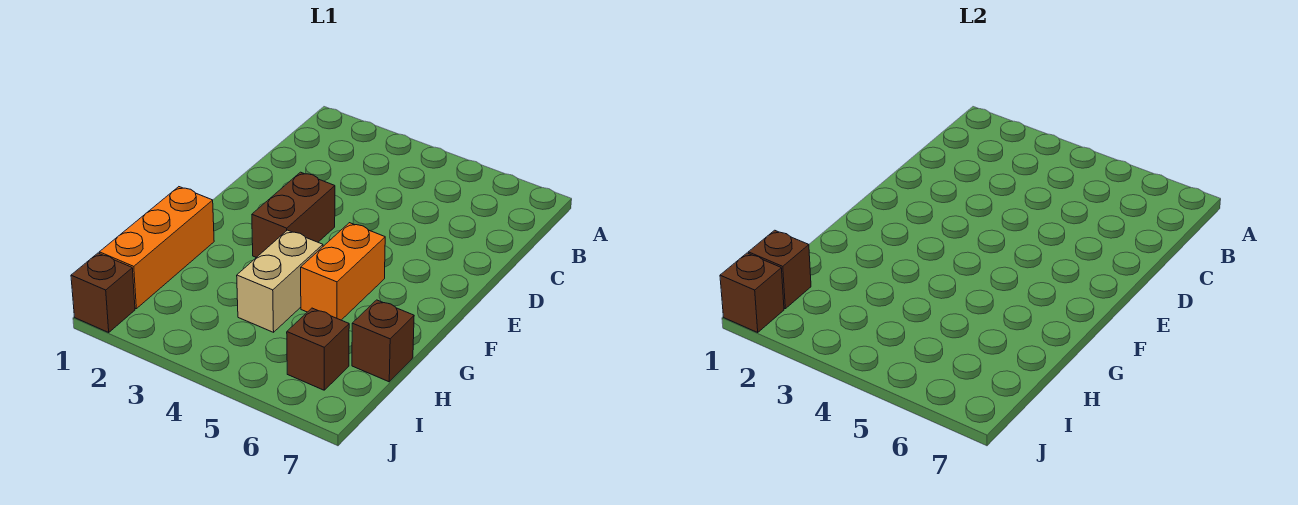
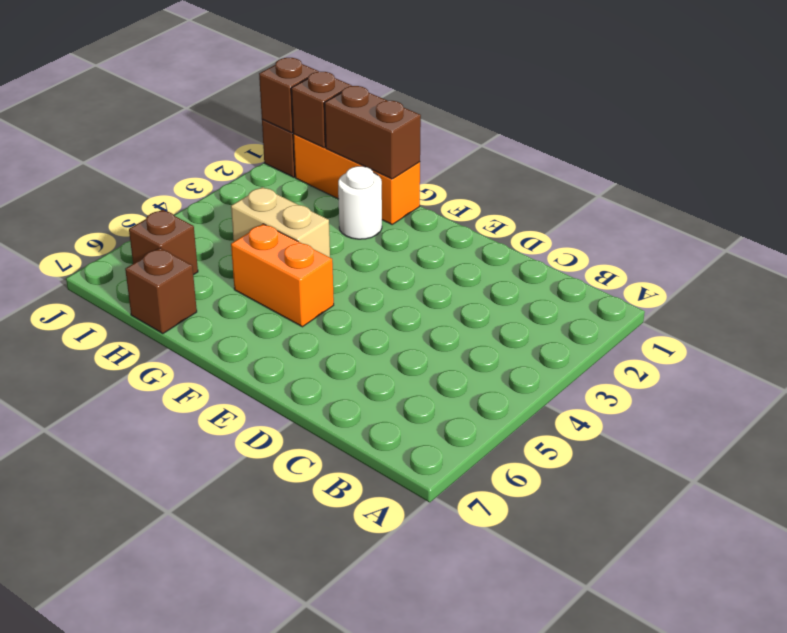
brown brick E3:F3 level 1 -> brown brick G1:H1 level 2
none -> white round brick G2 level 1

